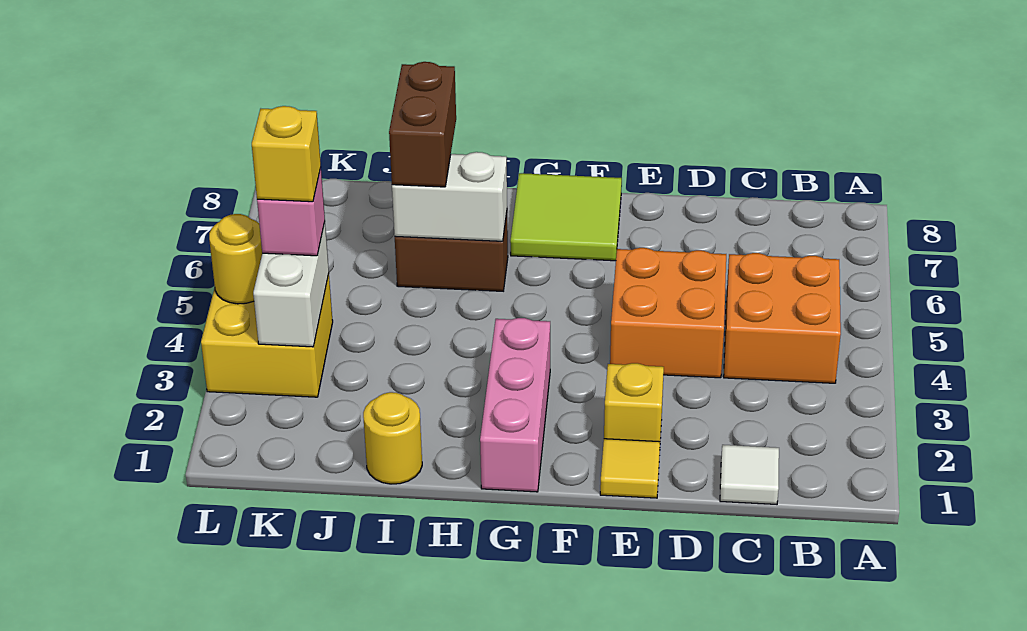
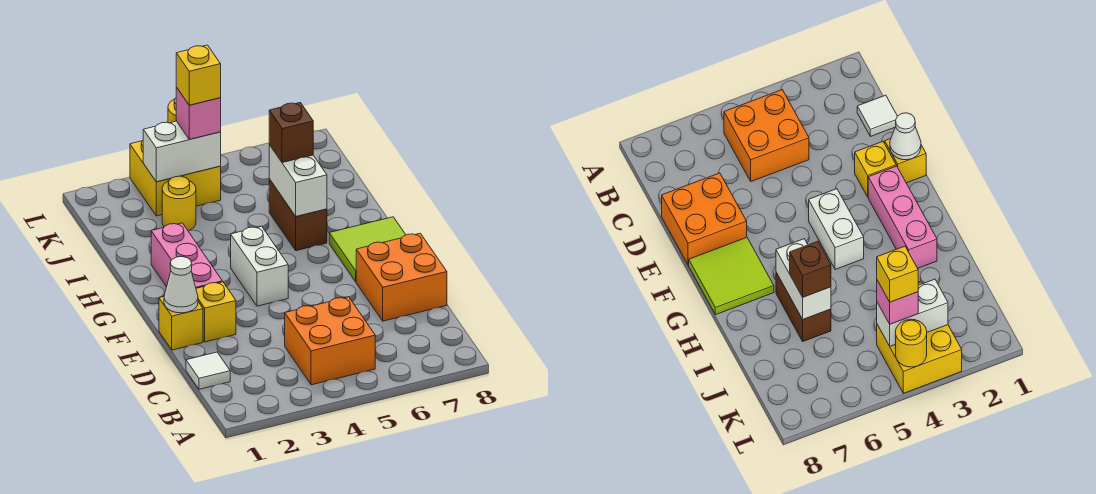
orange brick D4:E5 level 1 -> orange brick D7:E8 level 1
yellow tile E1 level 1 -> yellow brick E1 level 1
none -> white cone E1 level 2
none -> white brick F4:G4 level 1
pink brick G1:G3 level 1 -> pink brick F2:H2 level 1
yellow round brick I1 level 1 -> yellow round brick J3 level 1
brown brick I6:I7 level 3 -> brown brick I6 level 3

